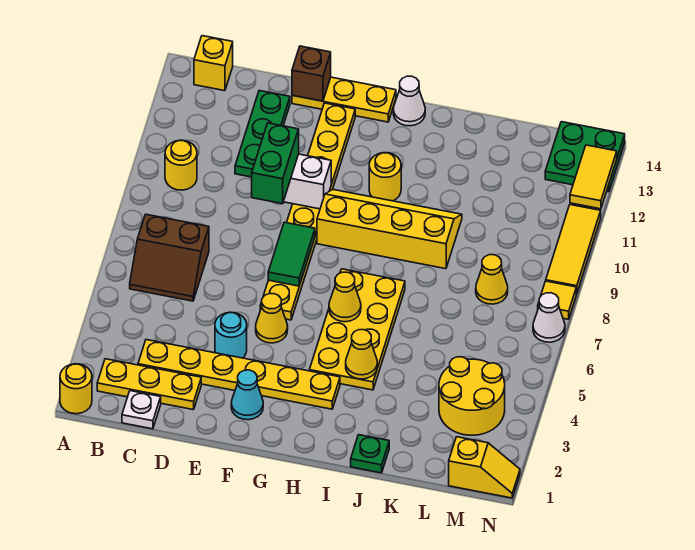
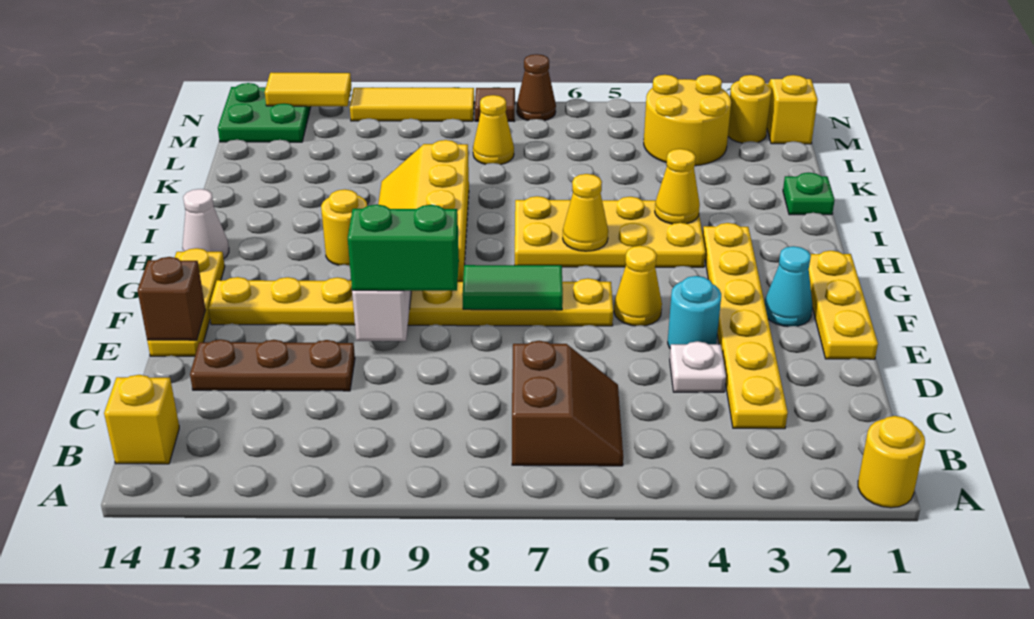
yellow plate B2:D2 level 1 -> yellow plate E1:G1 level 1
yellow round brick B10 level 1 -> yellow round brick M2 level 1
white plate C1 level 1 -> white plate D4 level 1
green plate D11:D13 level 1 -> brown plate D11:D13 level 1
white cone N7 level 1 -> brown cone N7 level 1
yellow tile N8 level 1 -> brown tile N8 level 1

